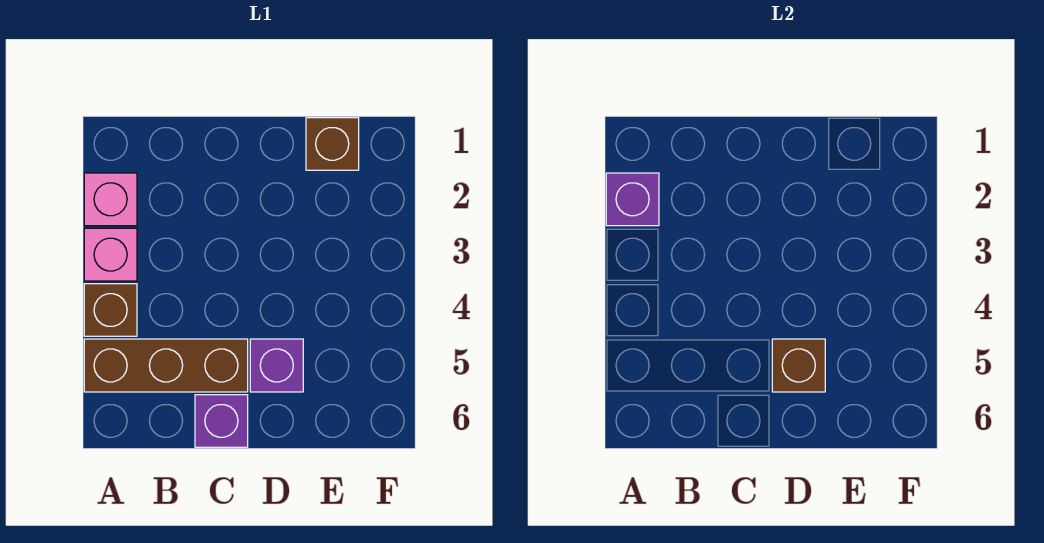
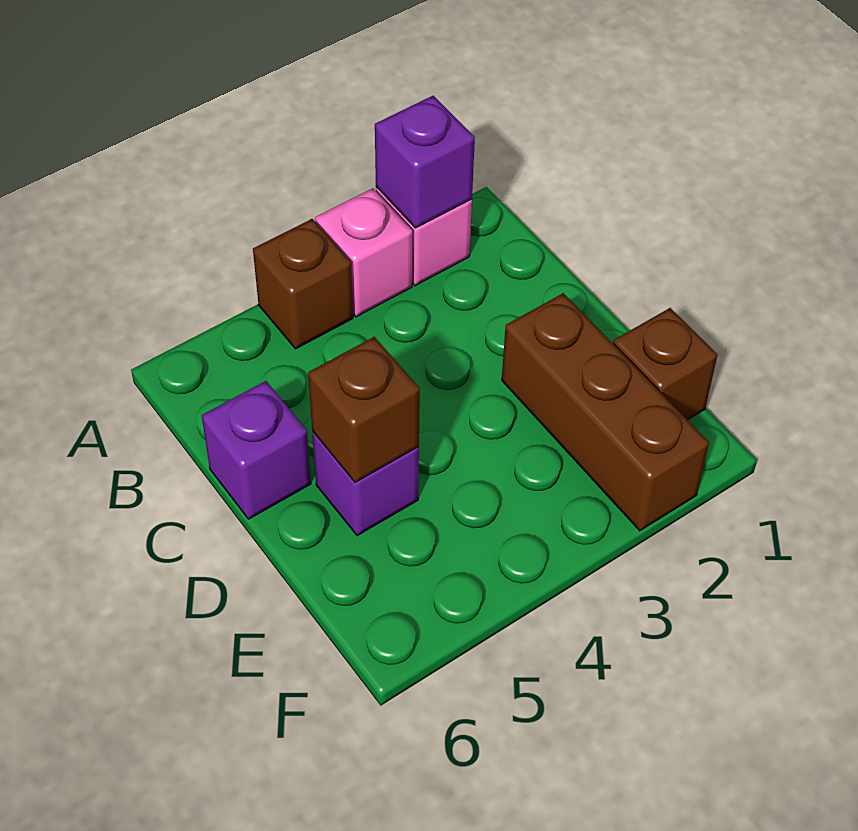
brown brick A5:C5 level 1 -> brown brick D2:F2 level 1

